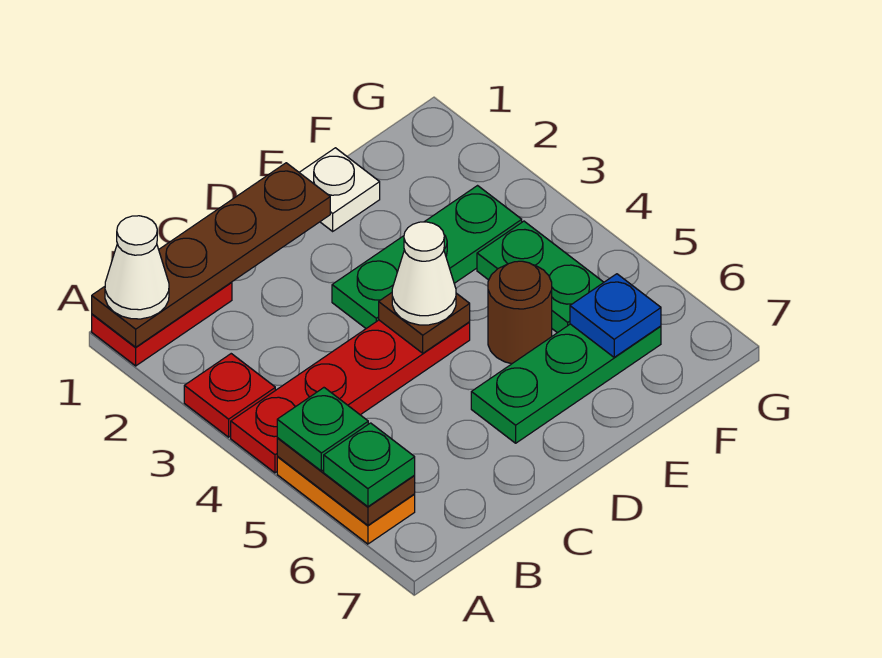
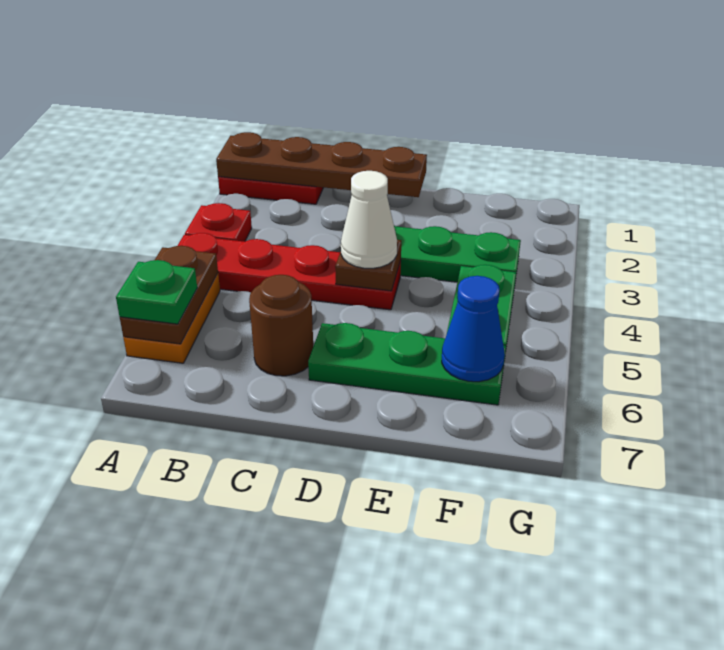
white cone A1 level 3 -> none
green plate A5 level 3 -> none
white plate E1 level 1 -> none
brown round brick E5 level 1 -> brown round brick C6 level 1
blue plate F6 level 2 -> blue cone F6 level 2

